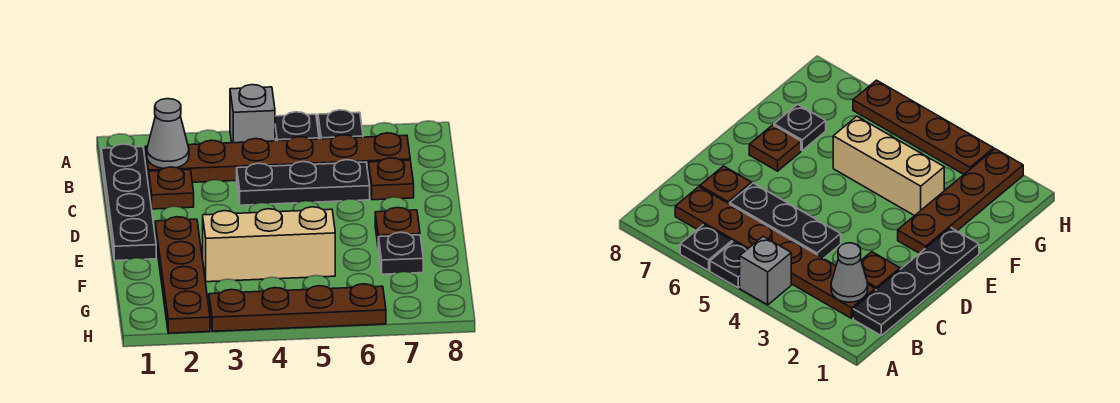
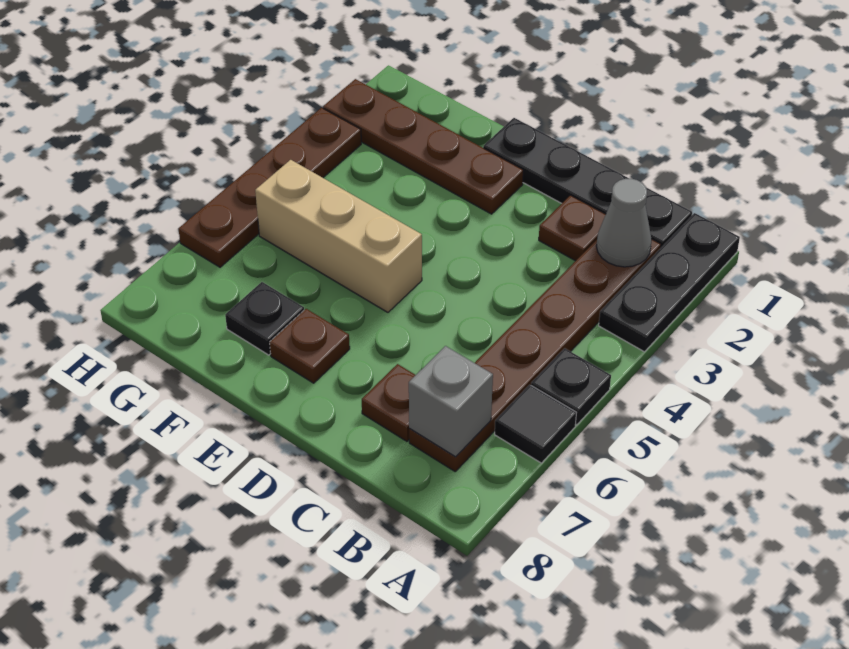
grey brick A4 level 1 -> grey brick B7 level 2
black plate A6 level 1 -> black tile A6 level 1
black plate C4:C6 level 1 -> black plate A1:A3 level 1
tan brick F3:F5 level 1 -> tan brick E5:G5 level 1

